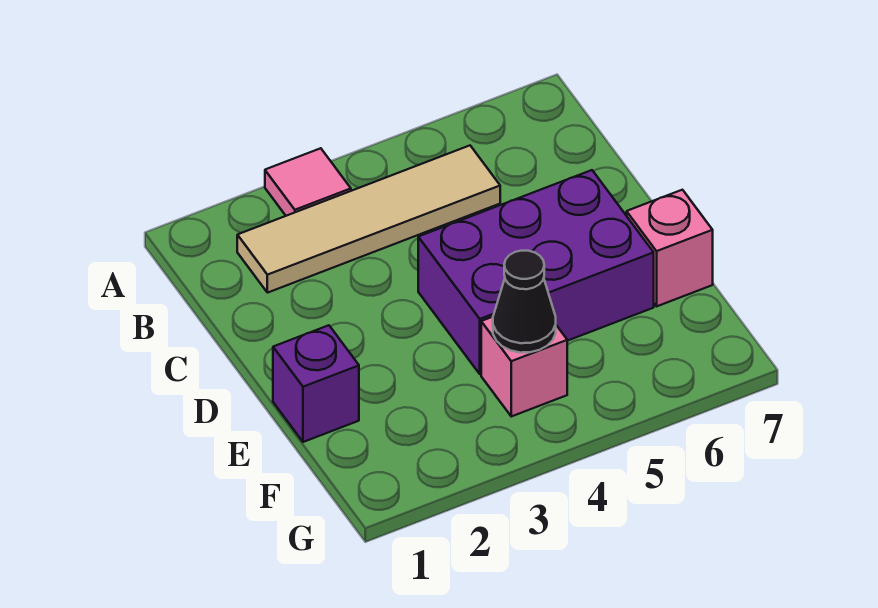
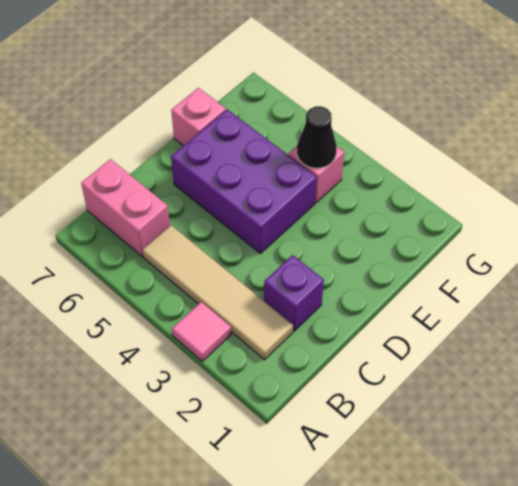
none -> pink brick B6:B7 level 1
purple brick E1 level 1 -> purple brick C2 level 1

